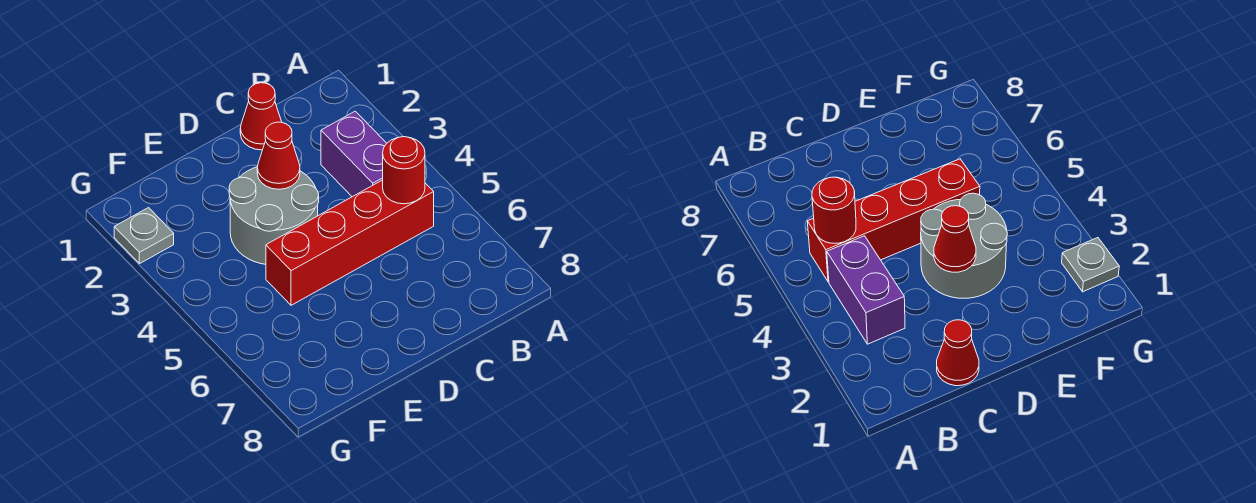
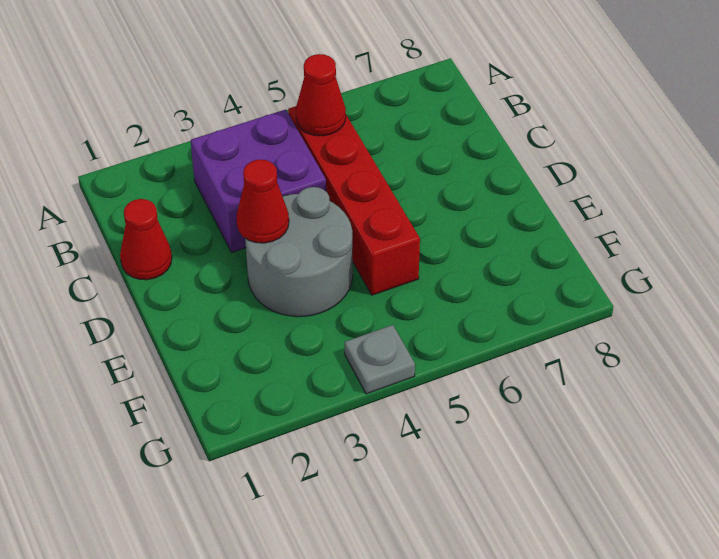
purple brick B3:B4 level 1 -> purple brick B3:C4 level 1
red round brick B5 level 2 -> red cone B5 level 2
grey plate G2 level 1 -> grey plate G4 level 1

